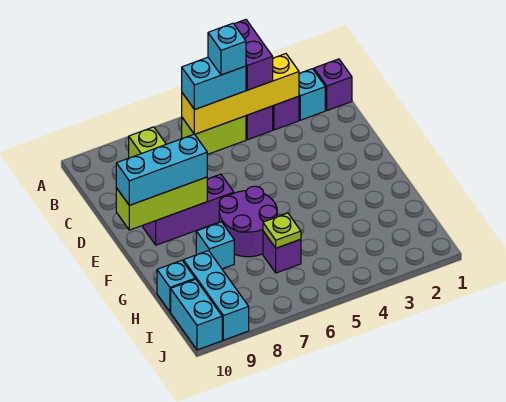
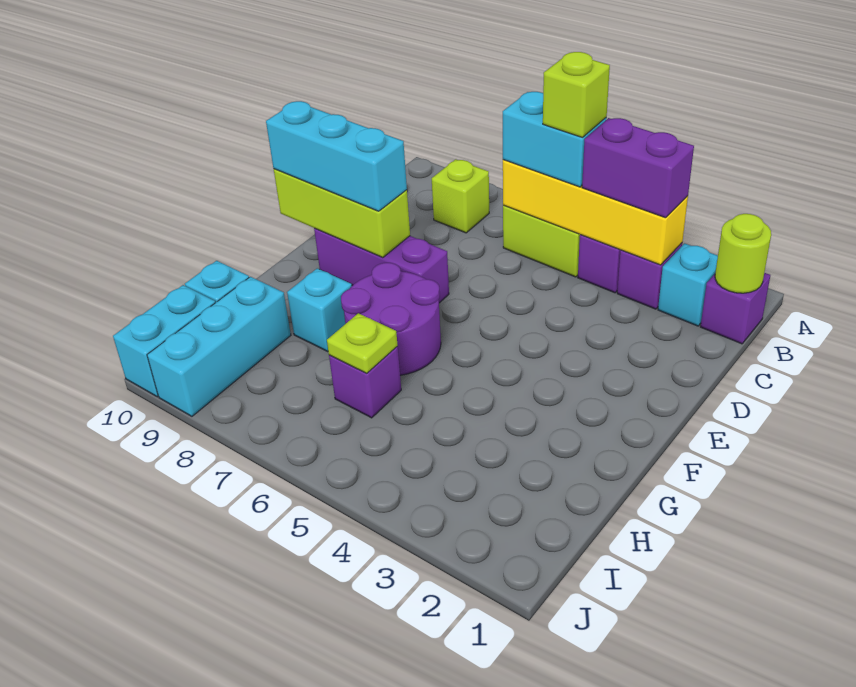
purple brick A4:B4 level 3 -> purple brick B3:B4 level 3
none -> lime round brick B1 level 2
cyan brick B5 level 4 -> lime brick B5 level 4

